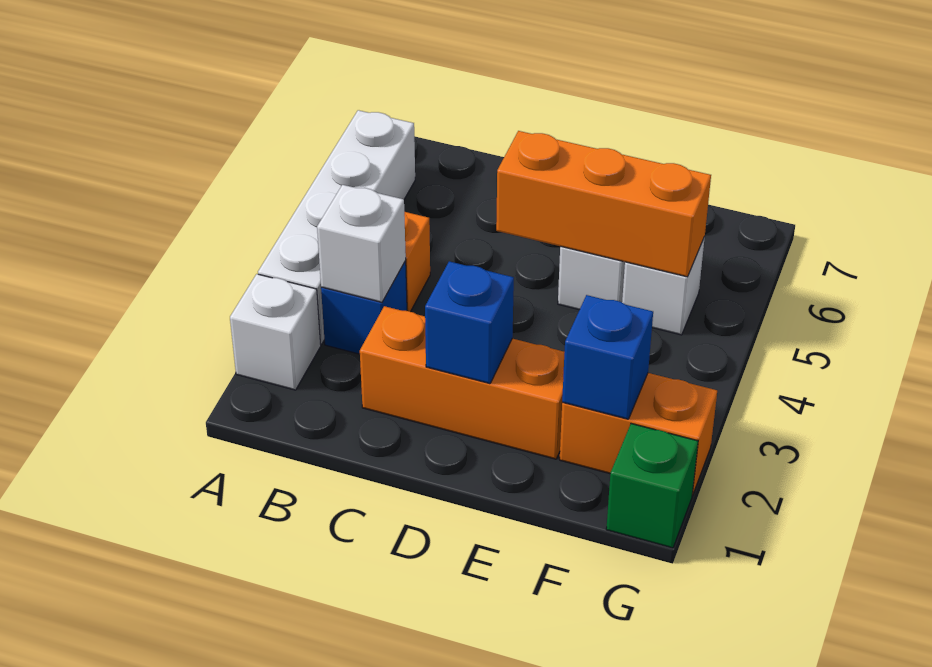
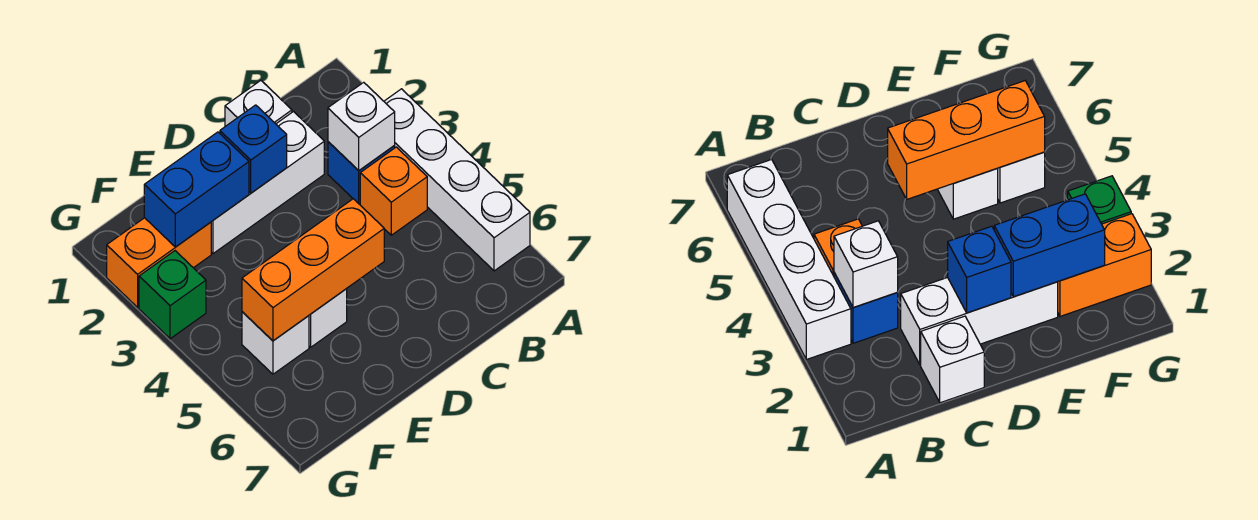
white brick A2 level 1 -> white brick C1 level 1
orange brick C2:E2 level 1 -> white brick C2:E2 level 1
blue brick F2 level 2 -> blue brick E2:F2 level 2
green brick G1 level 1 -> green brick G3 level 1

